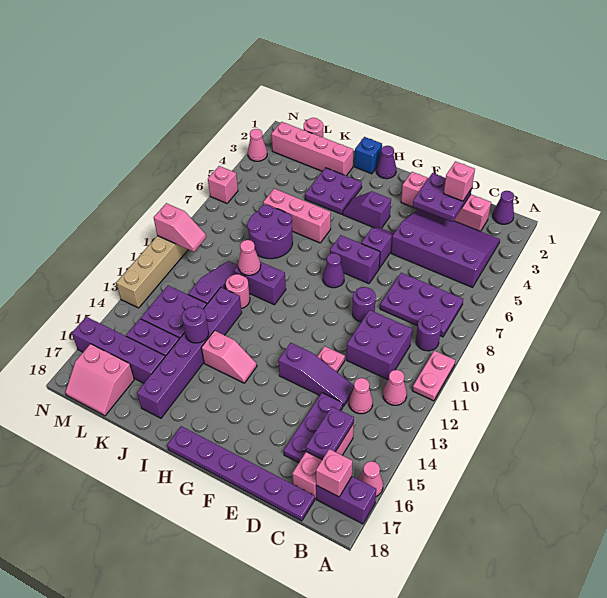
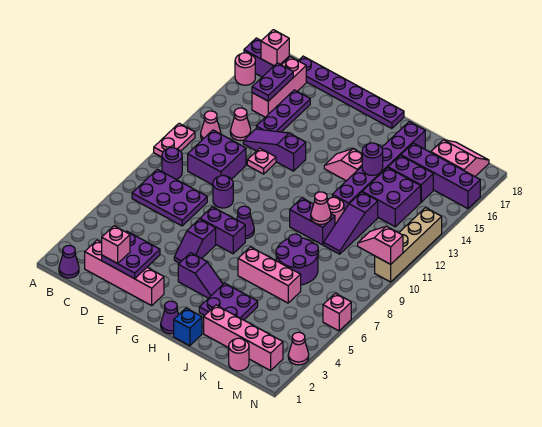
pink cone A16 level 1 -> pink round brick A16 level 1
purple slope B3:E5 level 1 top 5 -> none

